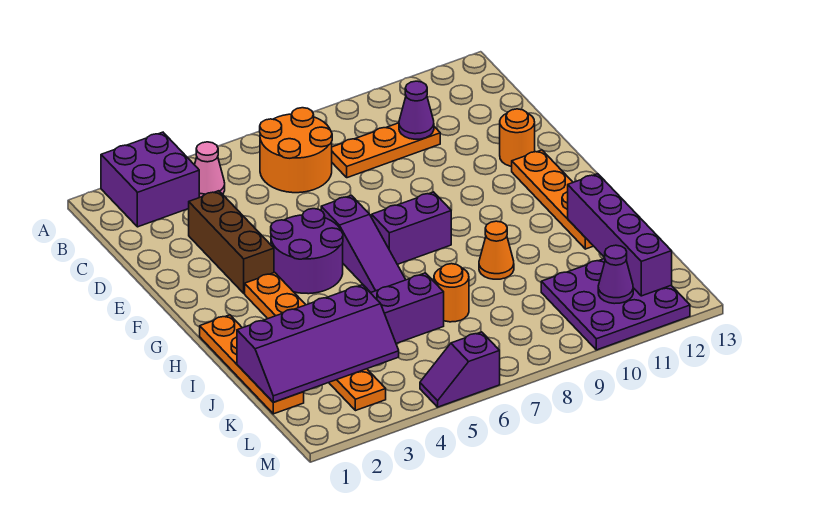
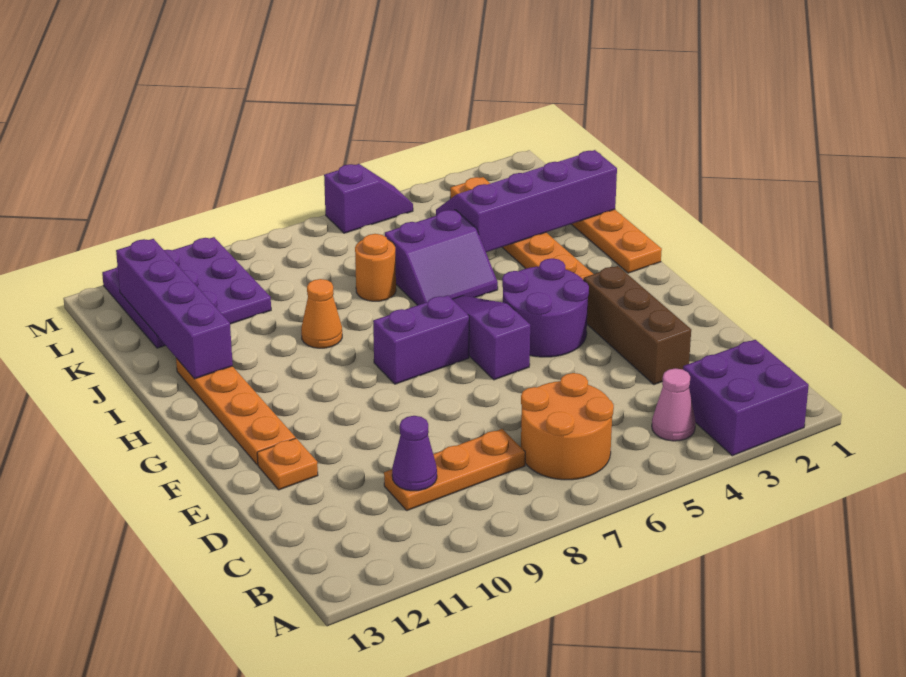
orange round brick E12 level 1 -> orange plate E12 level 1
purple cone L11 level 2 -> none

